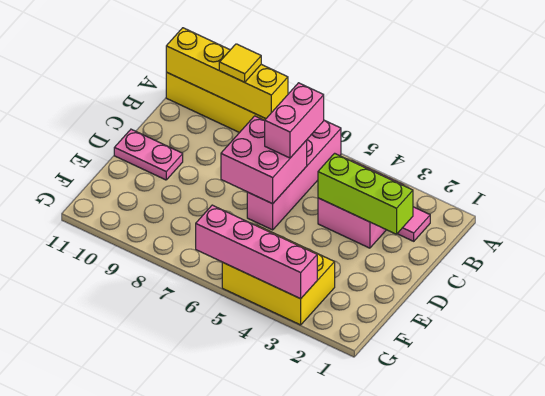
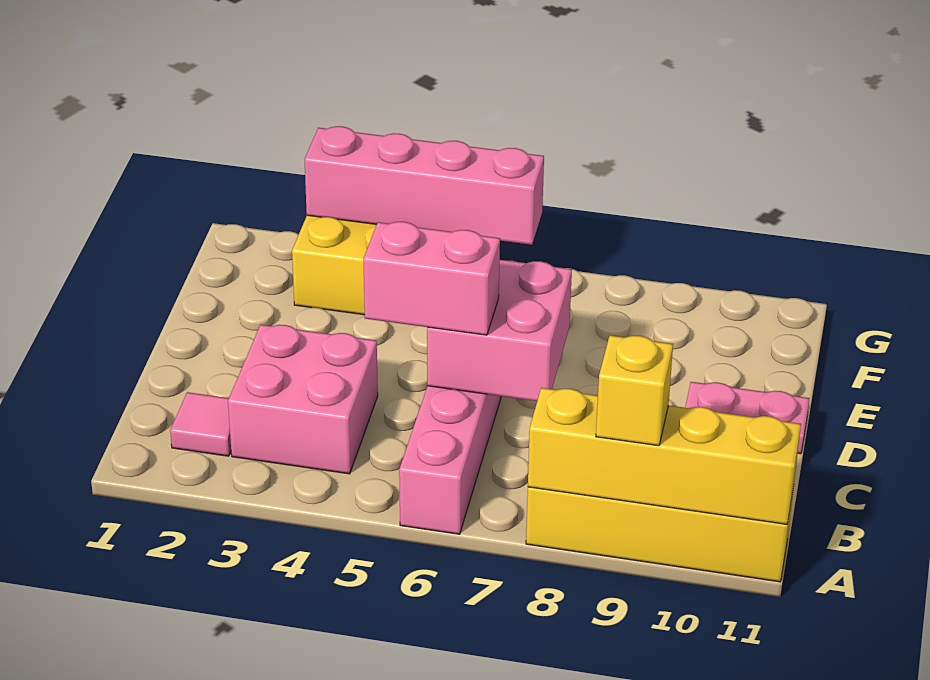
yellow tile A9 level 3 -> yellow brick A9 level 3
pink brick B6:C6 level 3 -> pink brick C5:C6 level 3
lime brick C2:C4 level 2 -> none

